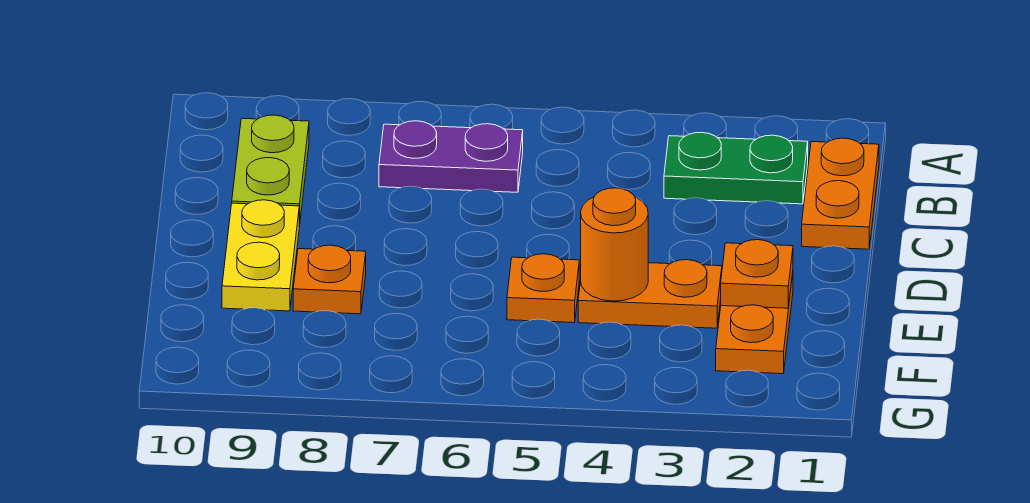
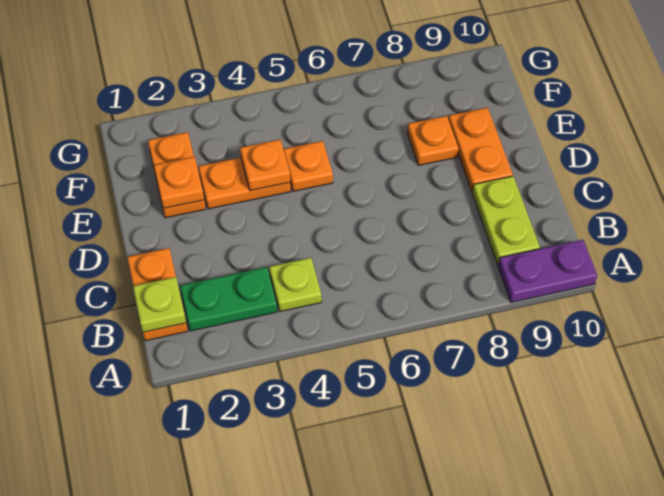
none -> lime plate B1 level 2
none -> lime plate B4 level 1
purple plate B6:B7 level 1 -> purple plate A9:A10 level 1
yellow plate D9:E9 level 1 -> orange plate D9:E9 level 1
orange round brick E4 level 2 -> orange plate E4 level 2

